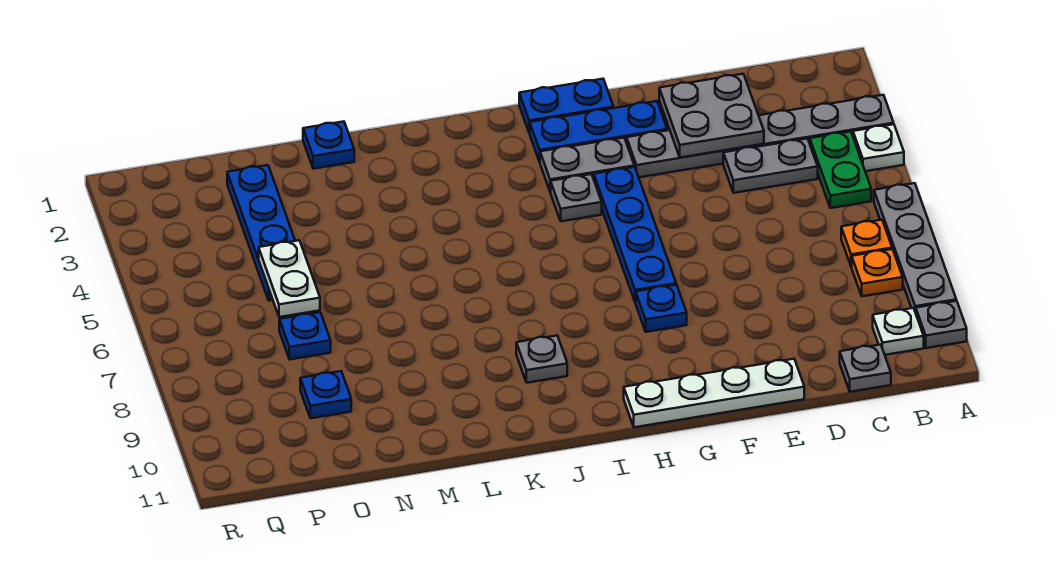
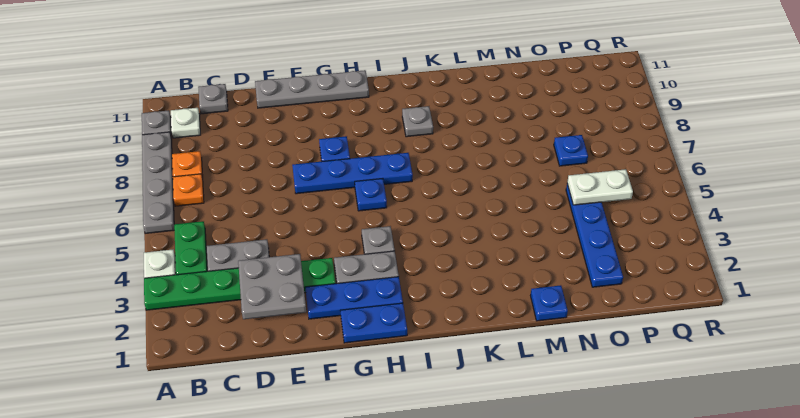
grey plate A3:F3 level 1 -> green plate A3:F3 level 1
white plate E11:H11 level 1 -> grey plate E11:H11 level 1
blue plate G4:G7 level 1 -> blue plate F7:I7 level 1
white plate O5:O6 level 2 -> white plate O5:P5 level 2
blue plate O9 level 1 -> blue plate H6 level 1

